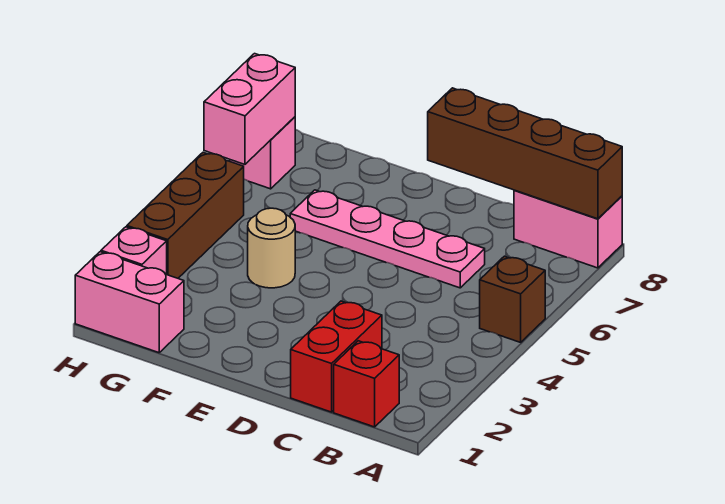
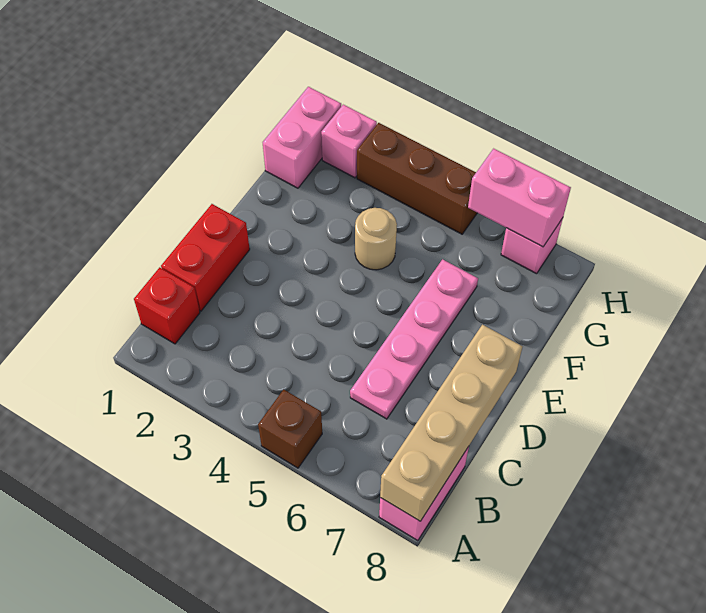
brown brick A8:D8 level 2 -> tan brick A8:D8 level 2
red brick C1:C2 level 1 -> red brick C1:D1 level 1

